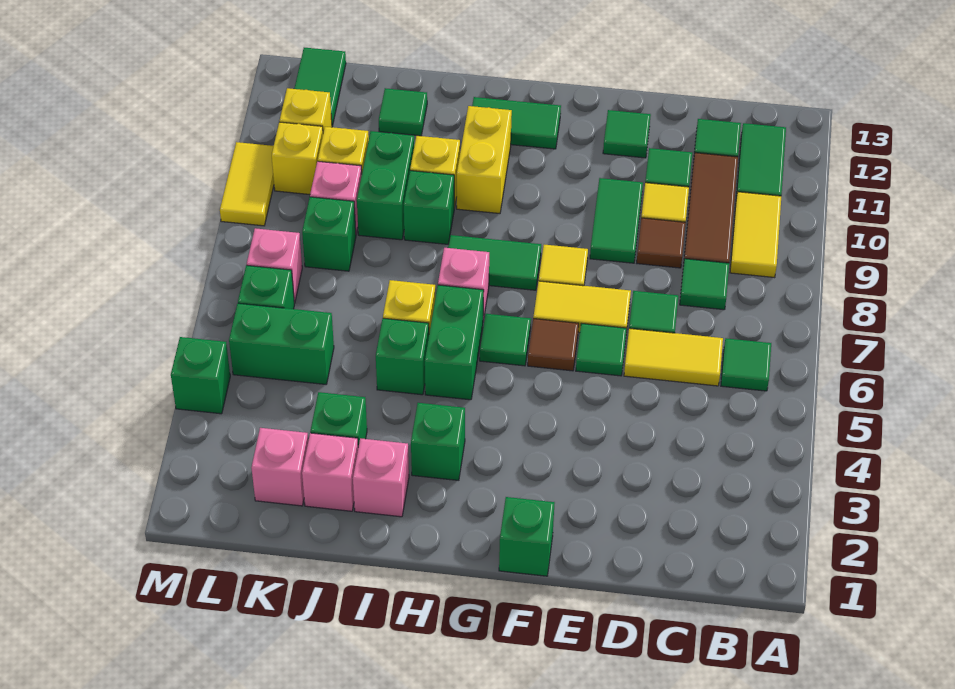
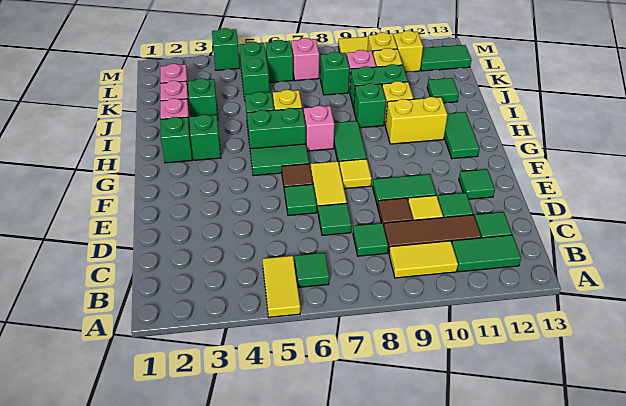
yellow tile C6:D6 level 1 -> yellow tile A5:B5 level 1
green brick F1 level 1 -> green brick H2 level 1
green tile G6 level 1 -> green tile G5:G6 level 1

